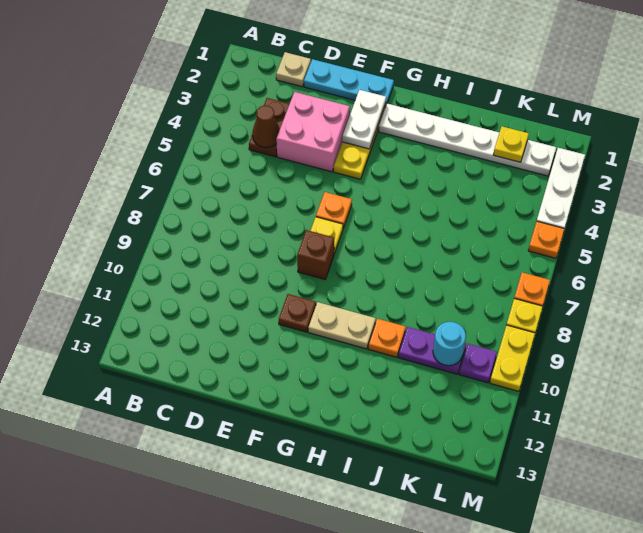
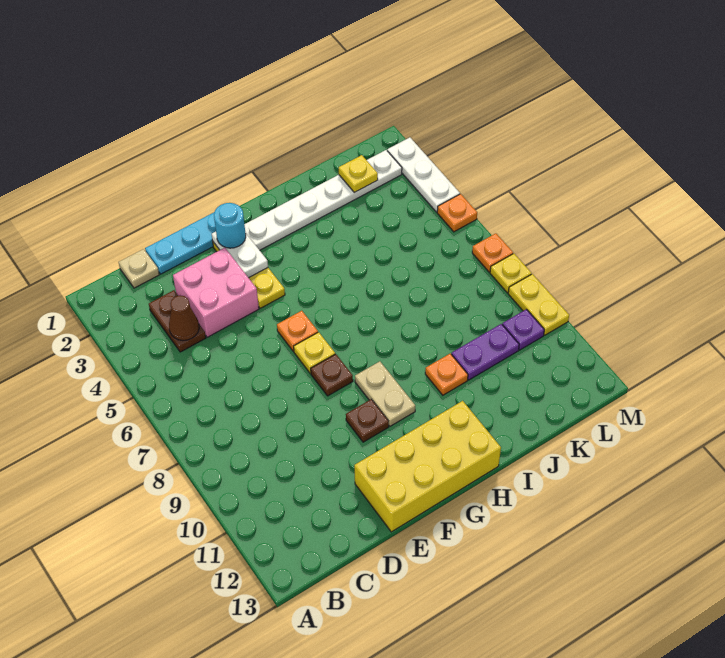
none -> yellow brick E12:H13 level 1
brown brick F8 level 1 -> brown plate F8 level 1
tan plate G10:H10 level 1 -> tan plate G9:G10 level 1
cyan round brick K10 level 2 -> cyan round brick F2 level 3

